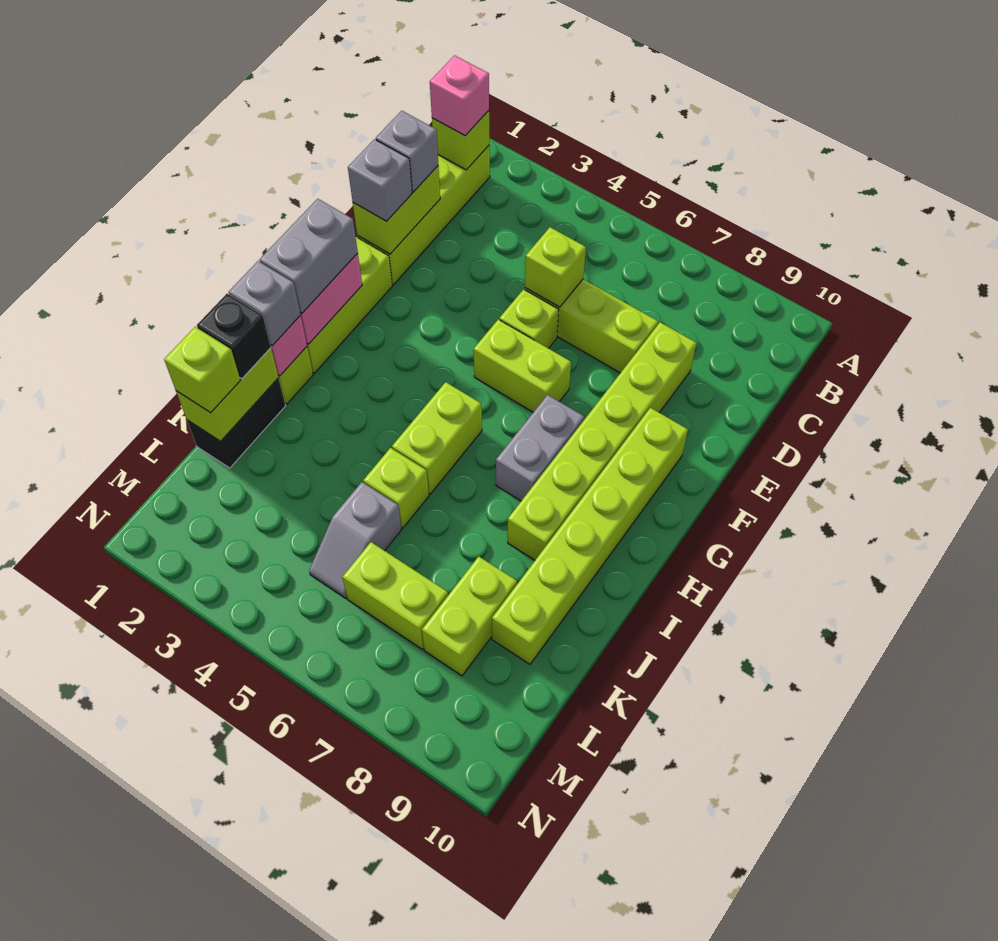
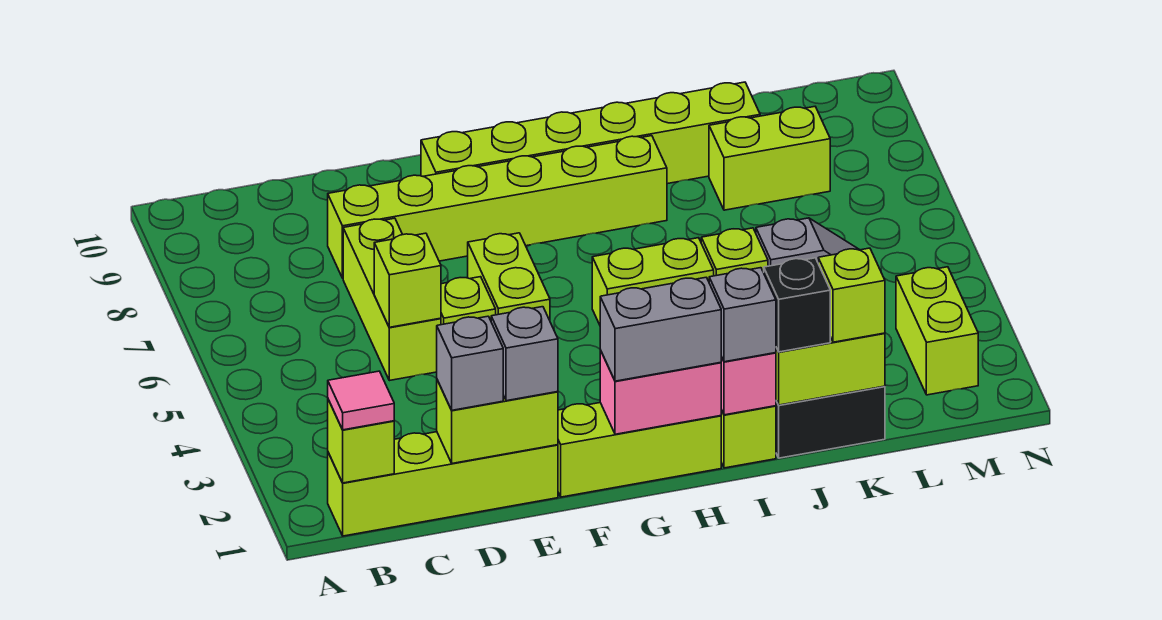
pink brick B1 level 3 -> pink tile B1 level 3
grey brick G7:H7 level 1 -> none
lime brick L6:L7 level 1 -> lime brick M2:M3 level 1

